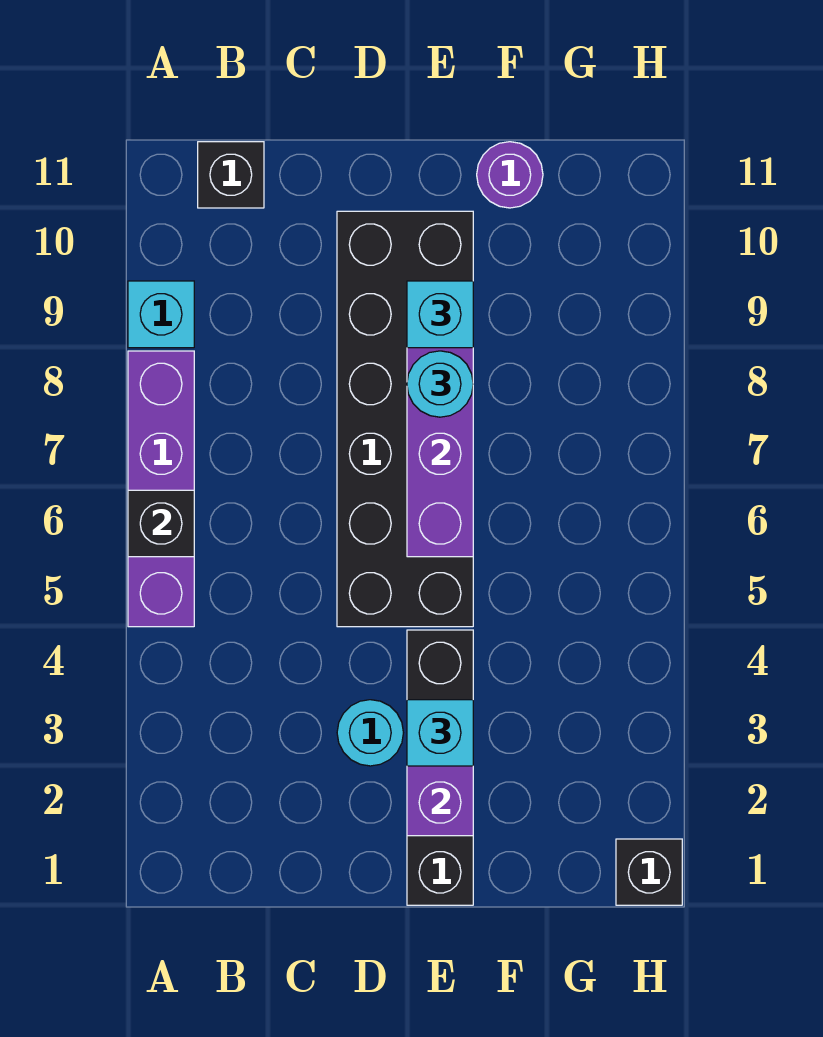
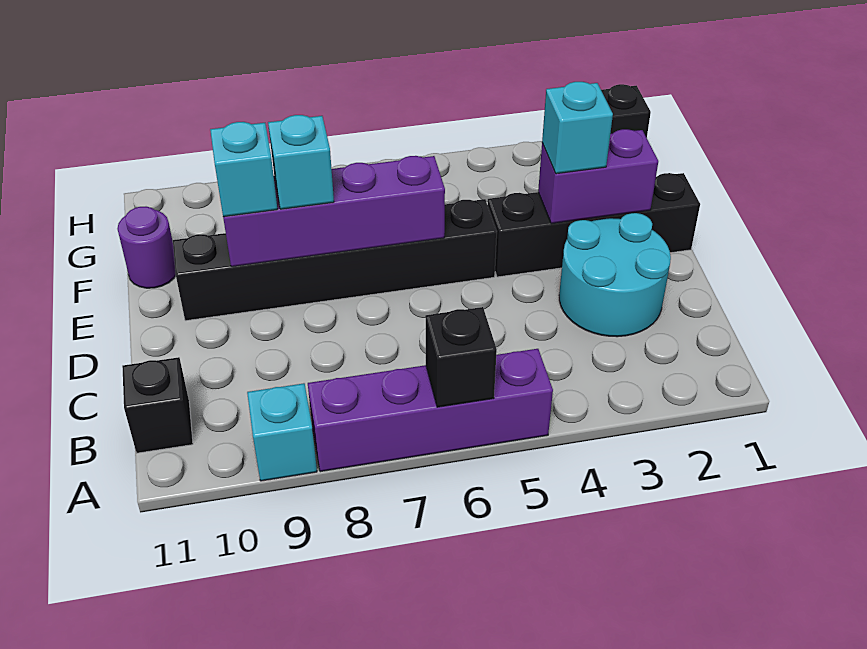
cyan round brick D3 level 1 -> cyan round brick C2:D3 level 1
black brick D5:E10 level 1 -> black brick E5:E10 level 1
cyan round brick E8 level 3 -> cyan brick E8 level 3

